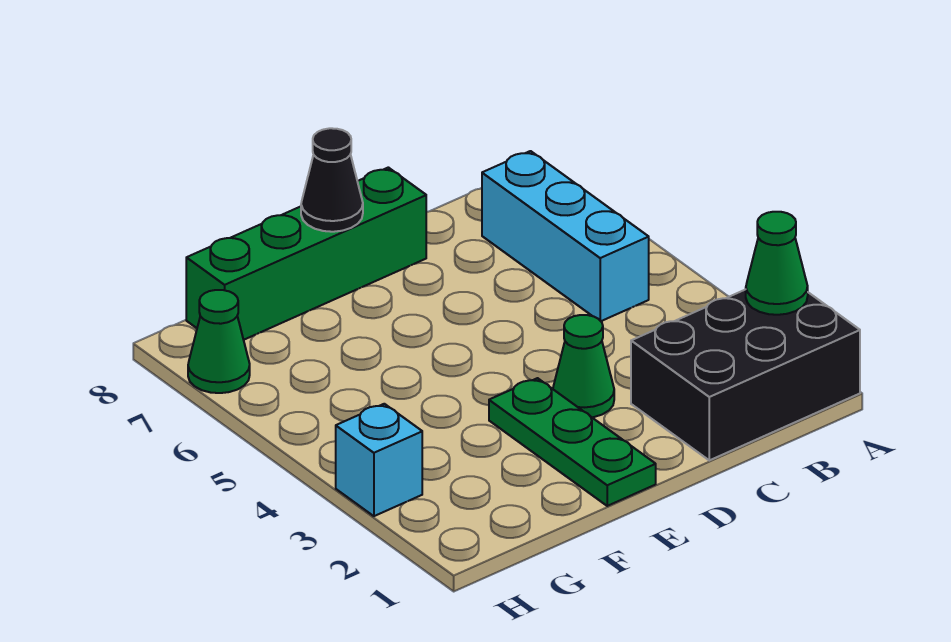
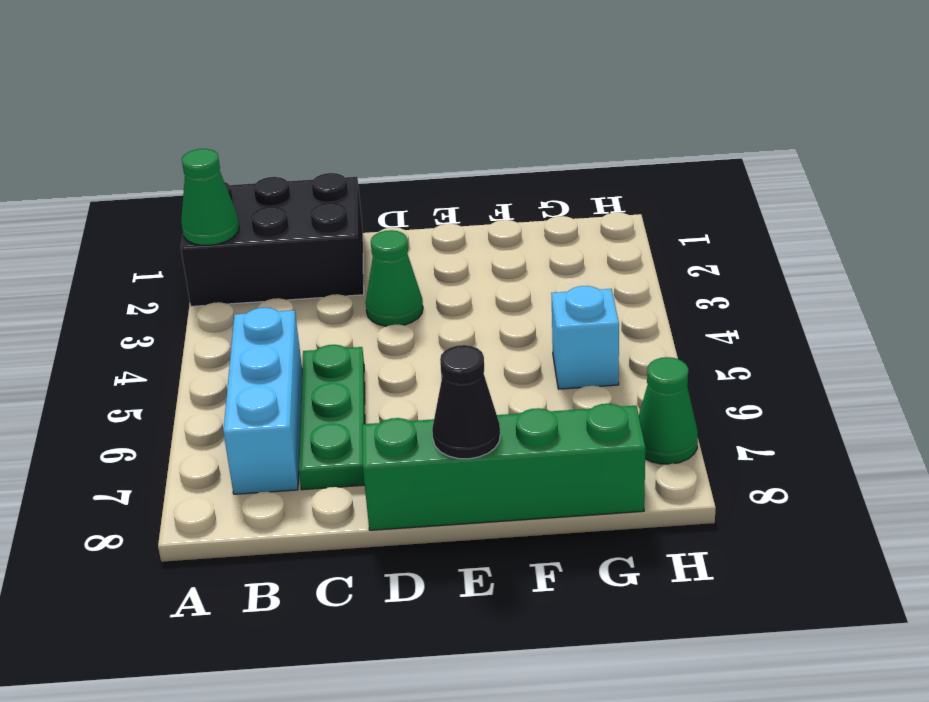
green plate E1:E3 level 1 -> green plate C5:C7 level 1
cyan brick H3 level 1 -> cyan brick G5 level 1

